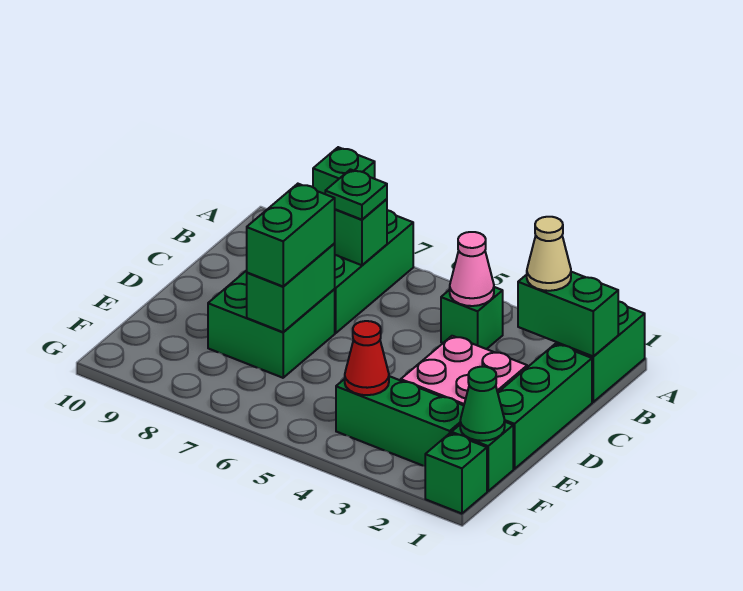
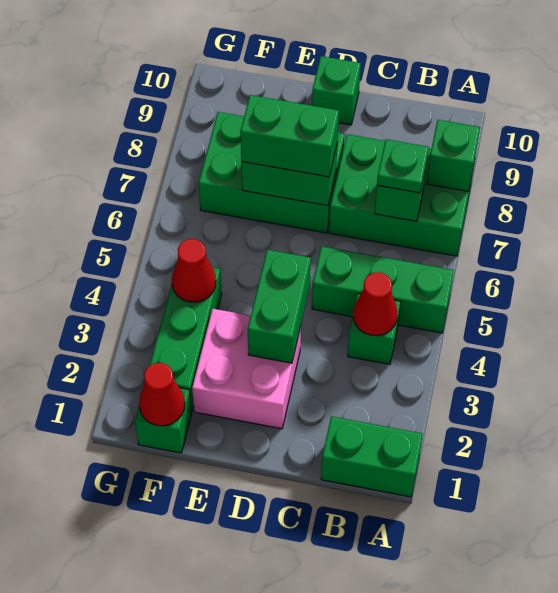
green brick B1:B2 level 2 -> green brick D3:D4 level 2
tan cone B2 level 3 -> none
pink cone B4 level 2 -> red cone B4 level 2
green brick C1:E1 level 1 -> green brick A5:C5 level 1
green brick D7:E8 level 1 -> green brick D7:F8 level 1
green cone F1 level 2 -> red cone F1 level 2
green brick G1 level 1 -> green brick D10 level 1

